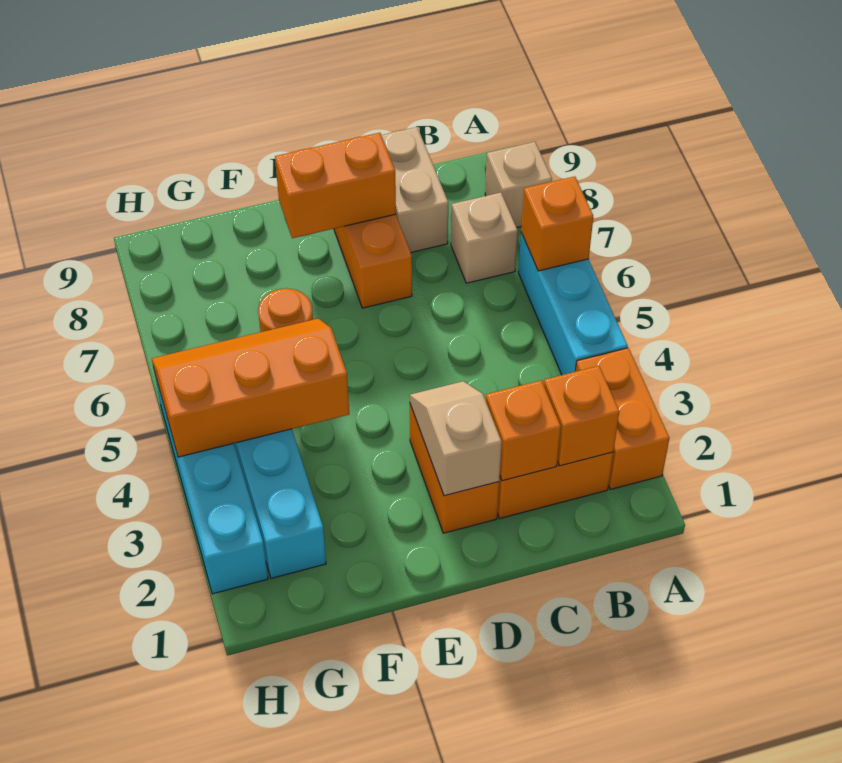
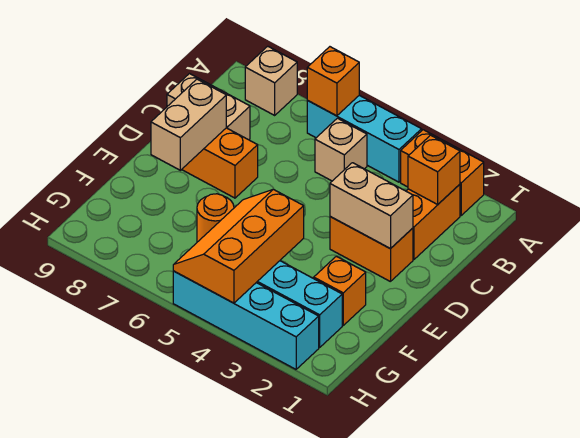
tan brick B7 level 1 -> tan brick B5 level 1
orange brick C2 level 2 -> orange brick F2 level 1
tan slope D2:D3 level 2 top 2 -> tan brick D2:D3 level 2
orange brick D8:E8 level 2 -> tan brick D8:E8 level 2

